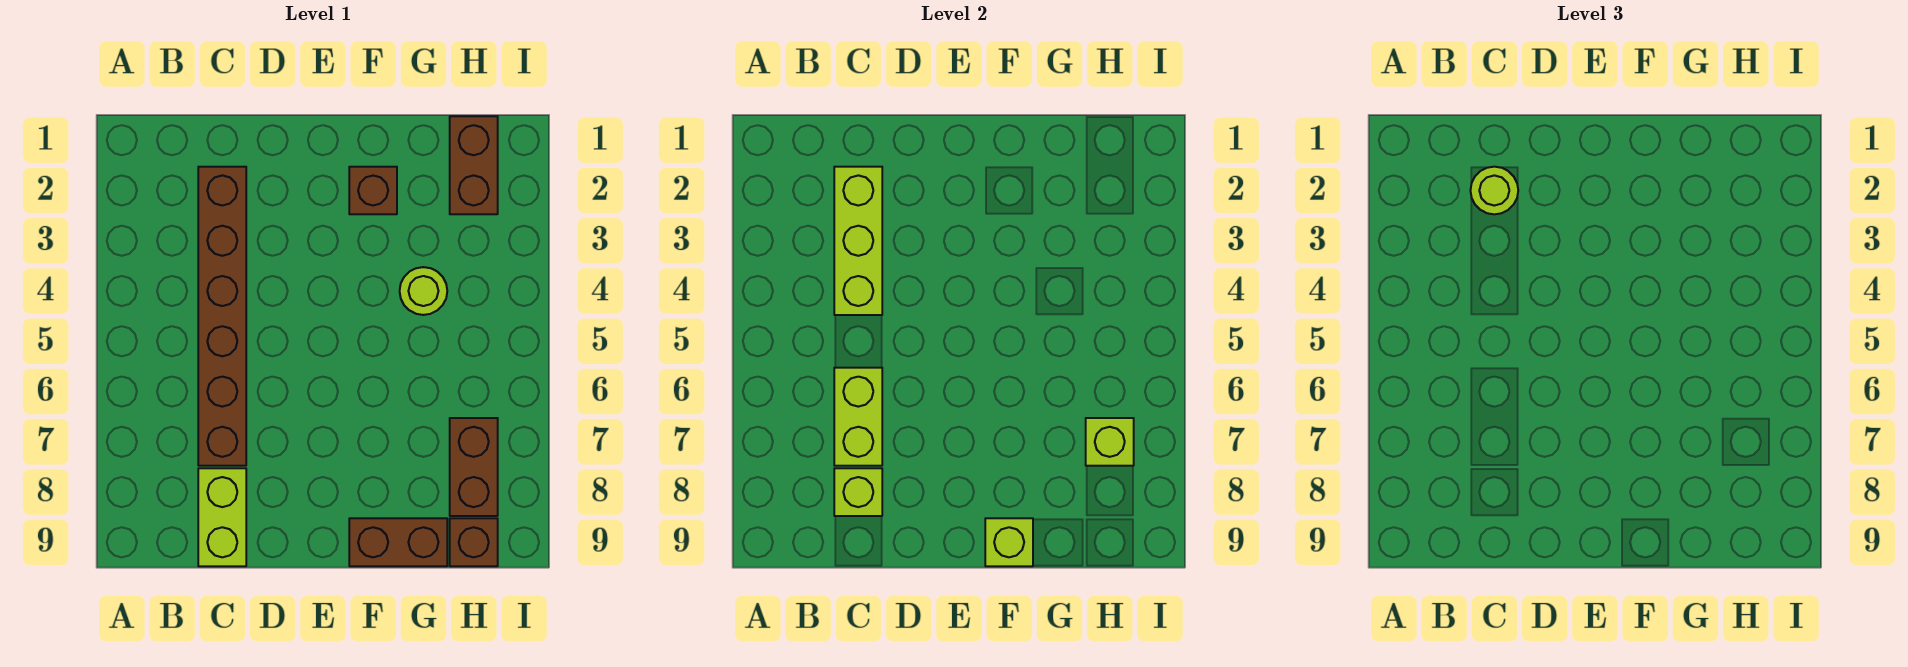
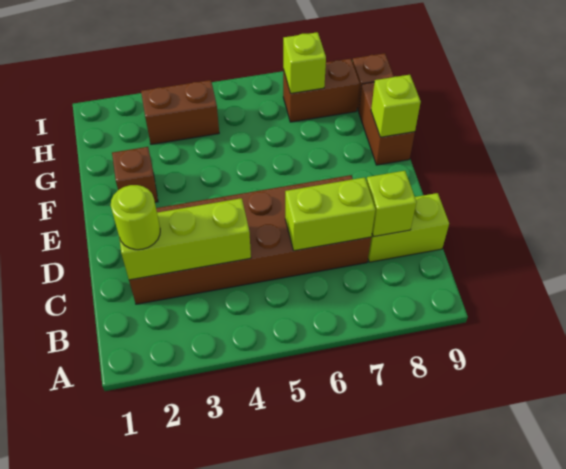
brown brick C2:C7 level 1 -> brown brick C2:D7 level 1
lime round brick G4 level 1 -> none
brown brick H1:H2 level 1 -> brown brick H3:H4 level 1

